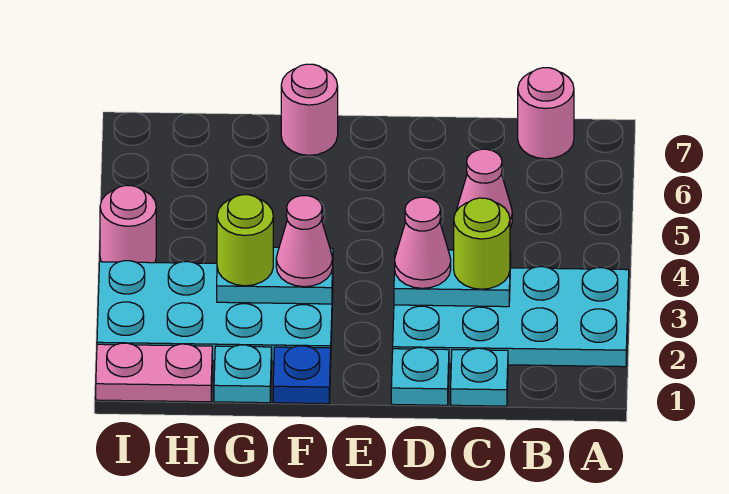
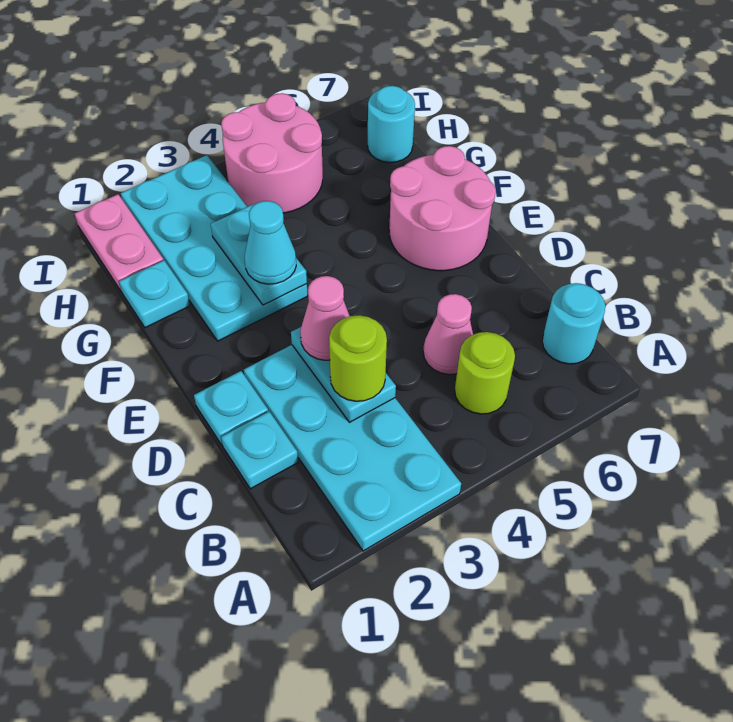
pink round brick B7 level 1 -> cyan round brick B7 level 1
blue plate F1 level 1 -> none
pink cone F3 level 3 -> cyan cone F3 level 3
pink round brick F7 level 1 -> pink round brick E6:F7 level 1
lime round brick G3 level 3 -> lime round brick B5 level 1
none -> cyan round brick H7 level 1
pink round brick I4 level 1 -> pink round brick H4:I5 level 1

